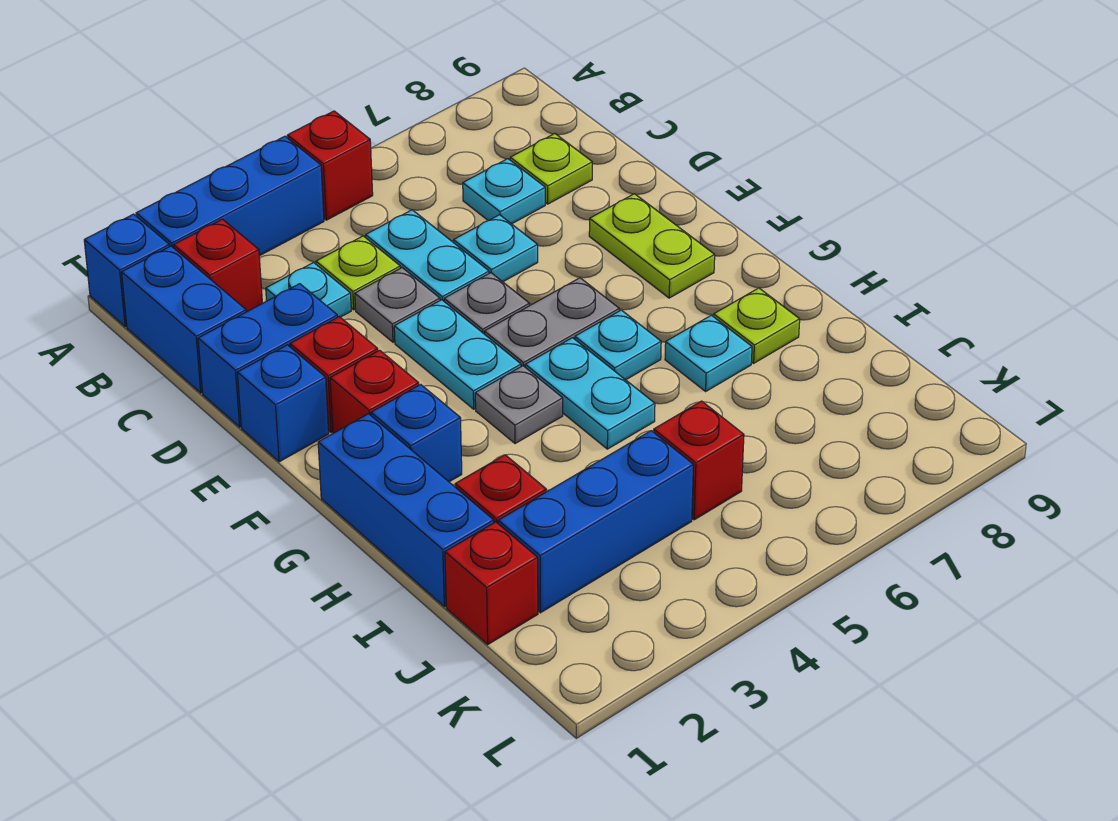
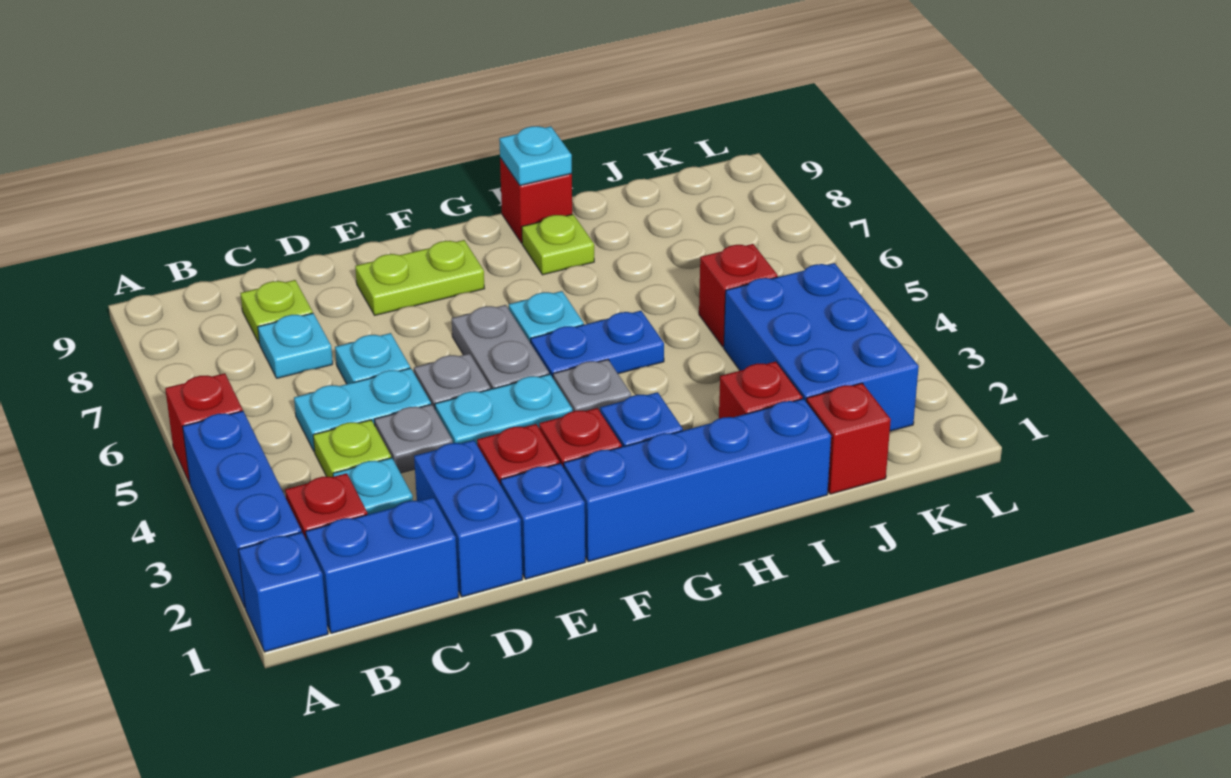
blue brick G1:I1 level 1 -> blue brick F1:I1 level 1
cyan plate G5:H5 level 1 -> blue plate G5:H5 level 1
cyan plate H7 level 1 -> cyan plate H9 level 2
none -> red brick H9 level 1
blue brick J2:J4 level 1 -> blue brick J2:K4 level 1

